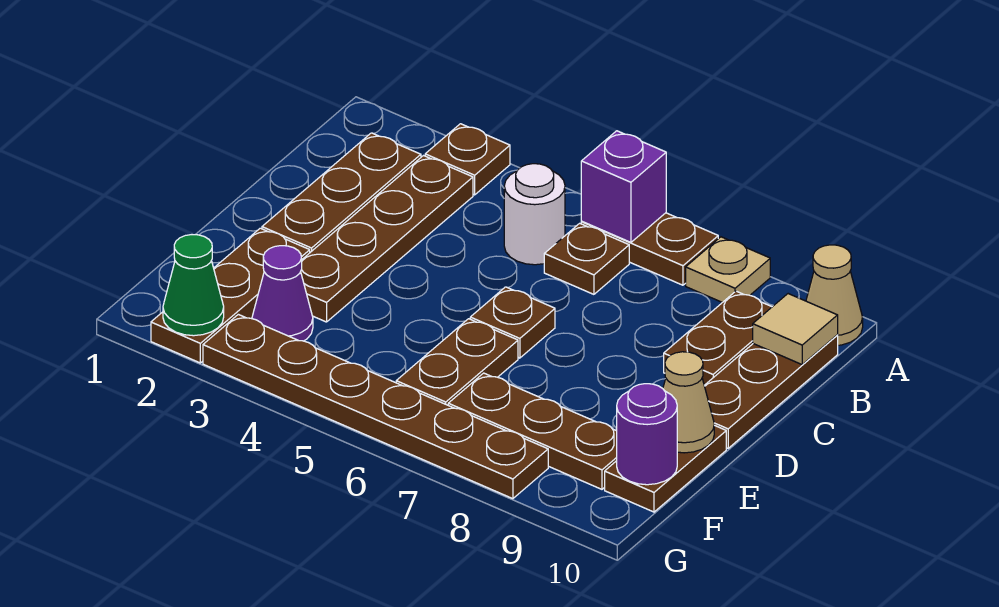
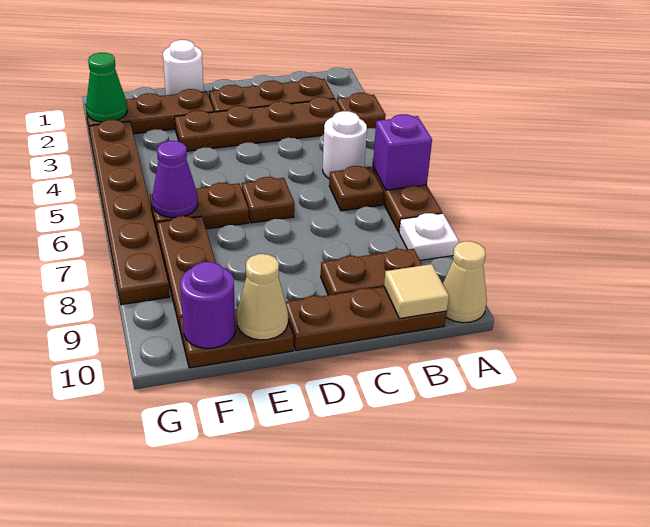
tan plate A8 level 1 -> white plate A8 level 1
none -> white round brick E1 level 1
purple cone F3 level 1 -> purple cone F6 level 2

